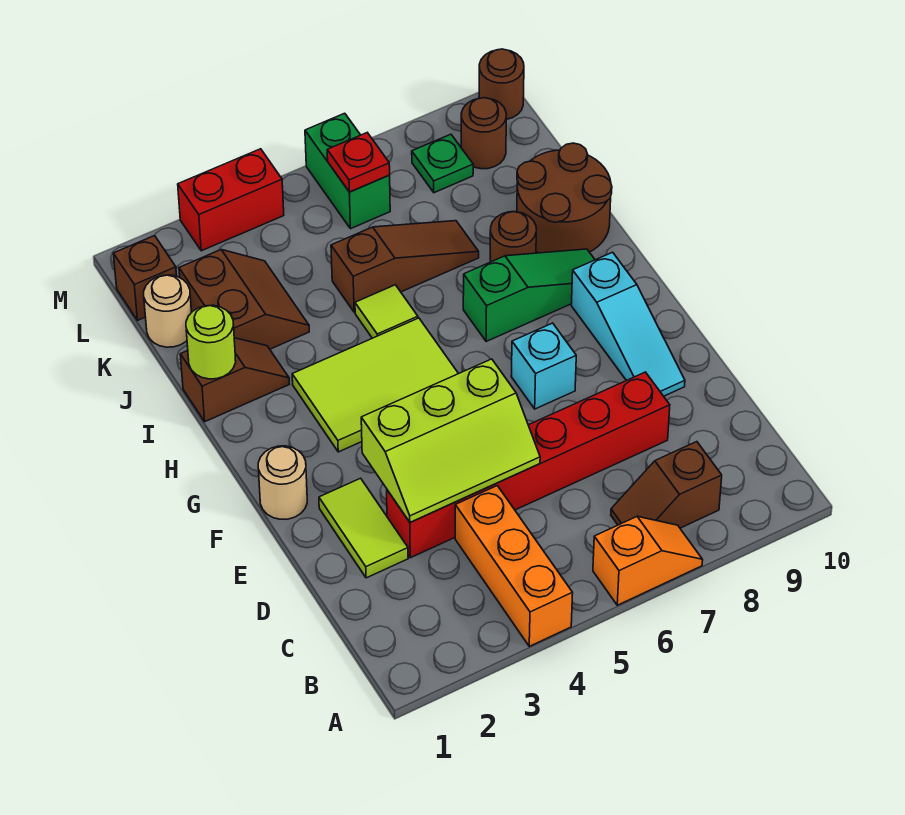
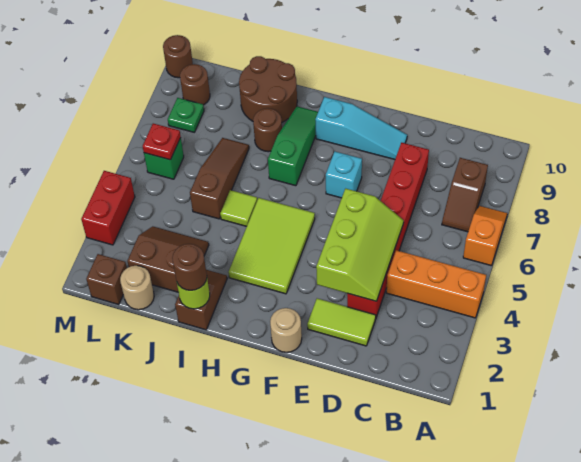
none -> brown round brick I1 level 3
green brick L6:M6 level 1 -> green brick L6 level 1

